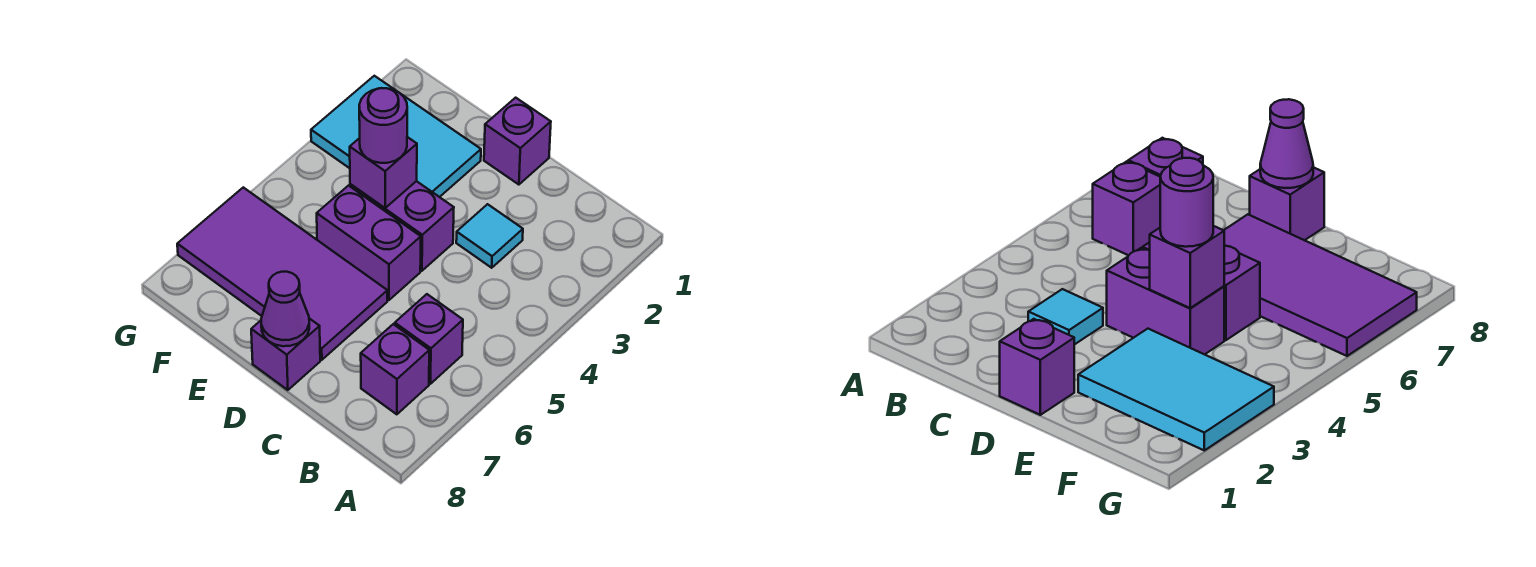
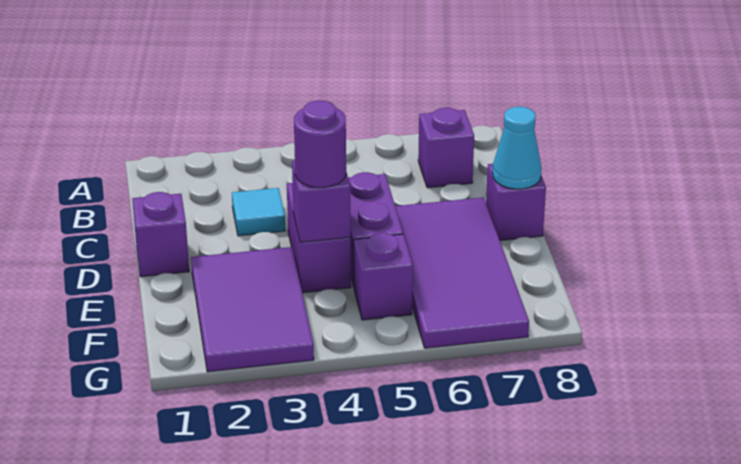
purple brick B6 level 1 -> purple brick F5 level 1
purple cone D8 level 2 -> cyan cone D8 level 2
cyan tile E2:G3 level 1 -> purple tile E2:G3 level 1

